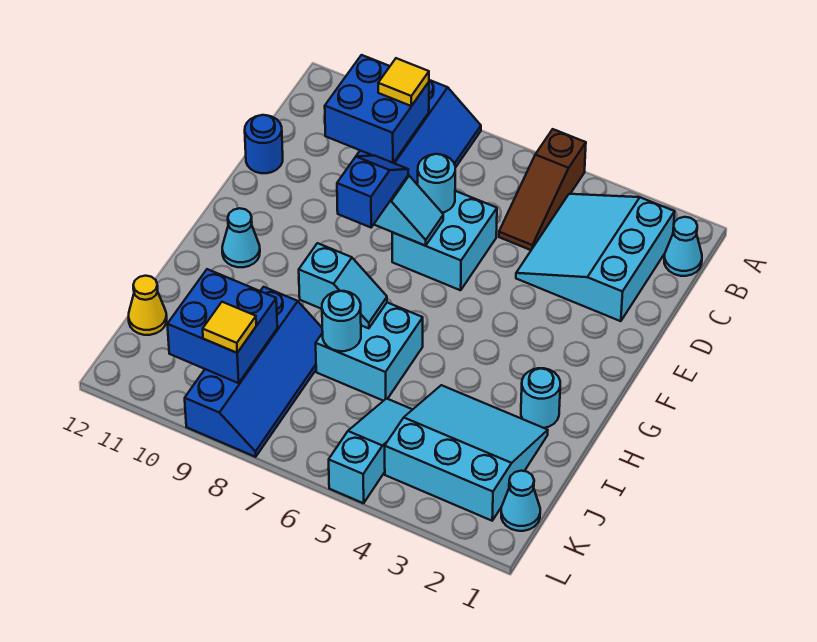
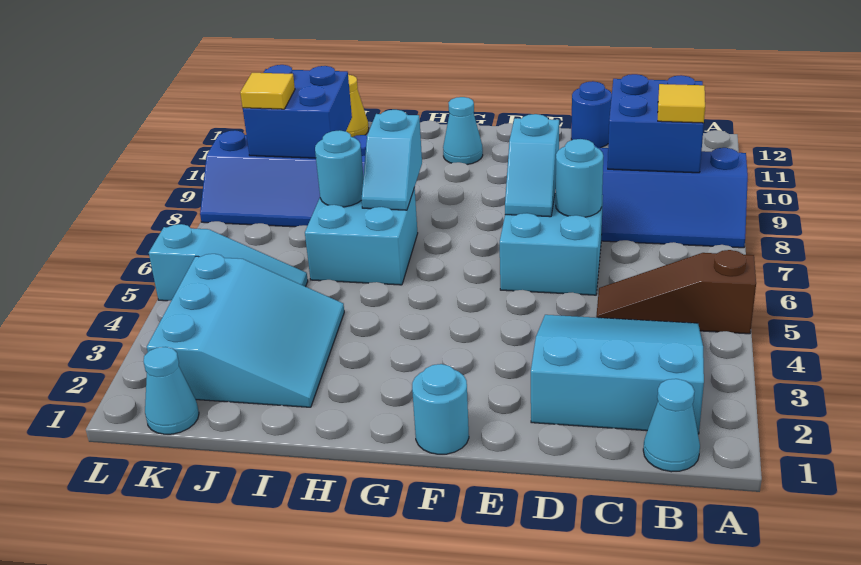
blue slope E8:F8 level 3 top F -> none
cyan round brick H2 level 1 -> cyan round brick F1 level 1

